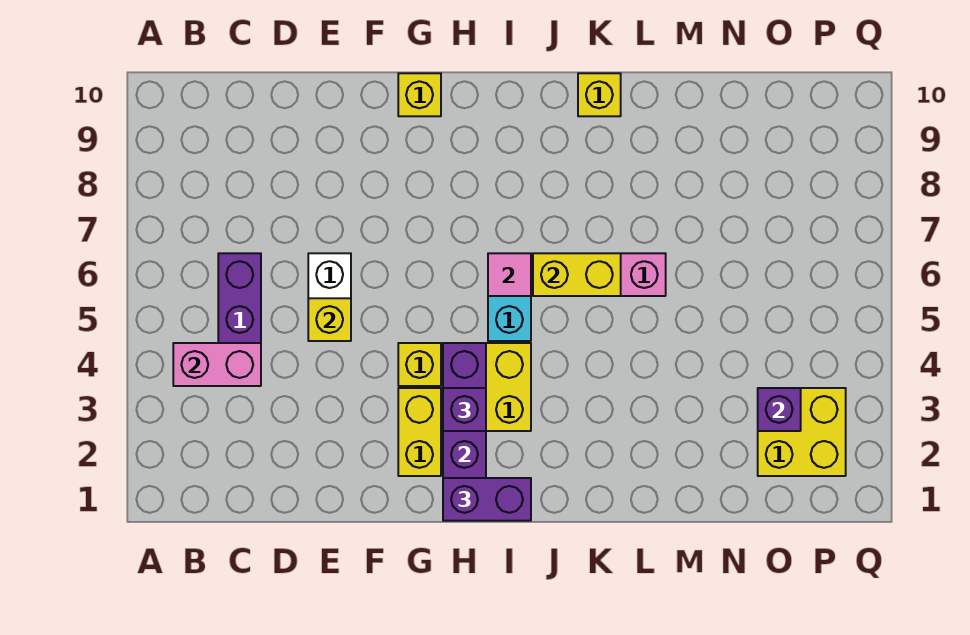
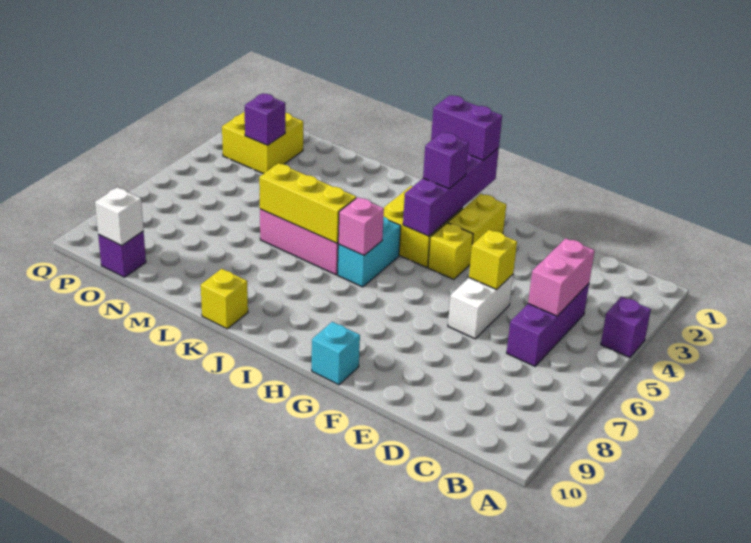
none -> purple brick A4 level 1
pink brick B4:C4 level 2 -> pink brick C4:C5 level 2
yellow brick G10 level 1 -> cyan brick G10 level 1
pink tile I6 level 2 -> pink brick I6 level 2
yellow brick J6:K6 level 2 -> yellow brick J6:L6 level 2
none -> purple brick O10 level 1
none -> white brick O10 level 2

